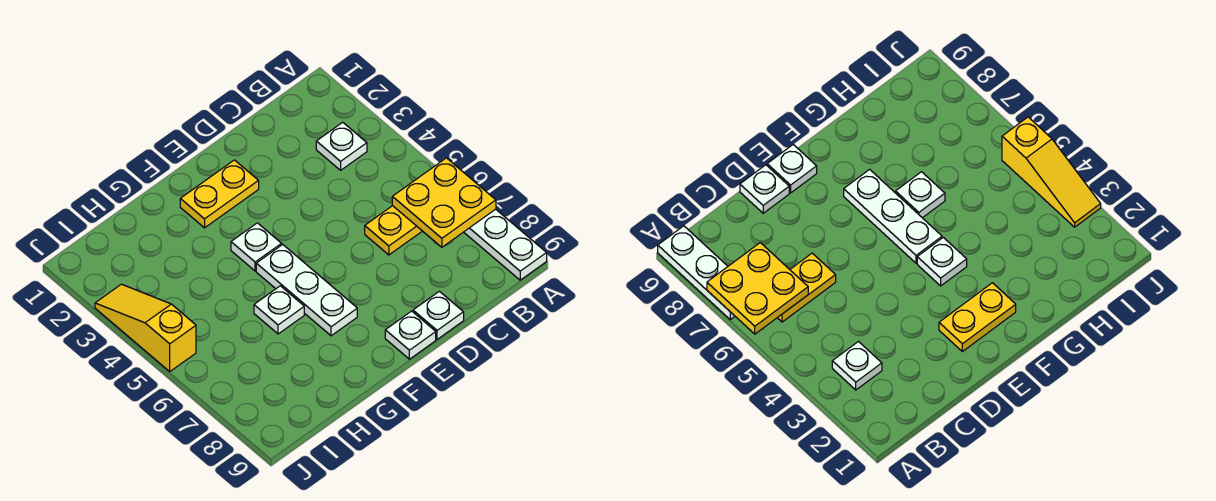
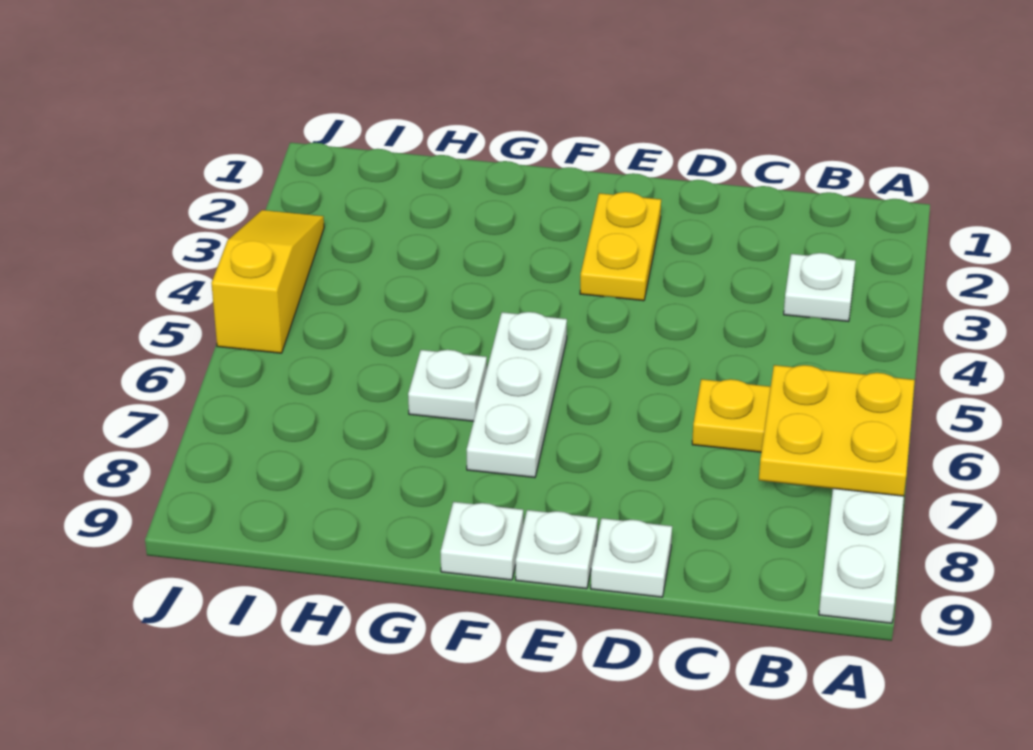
yellow plate E2:F2 level 1 -> yellow plate E2:E3 level 1
white plate F4 level 1 -> white plate F9 level 1

